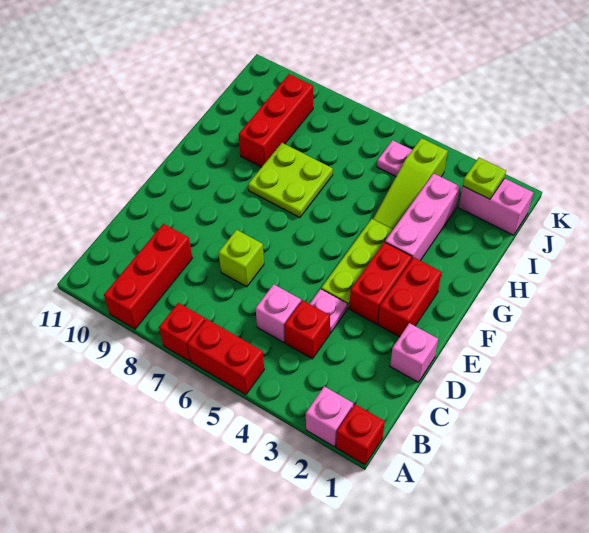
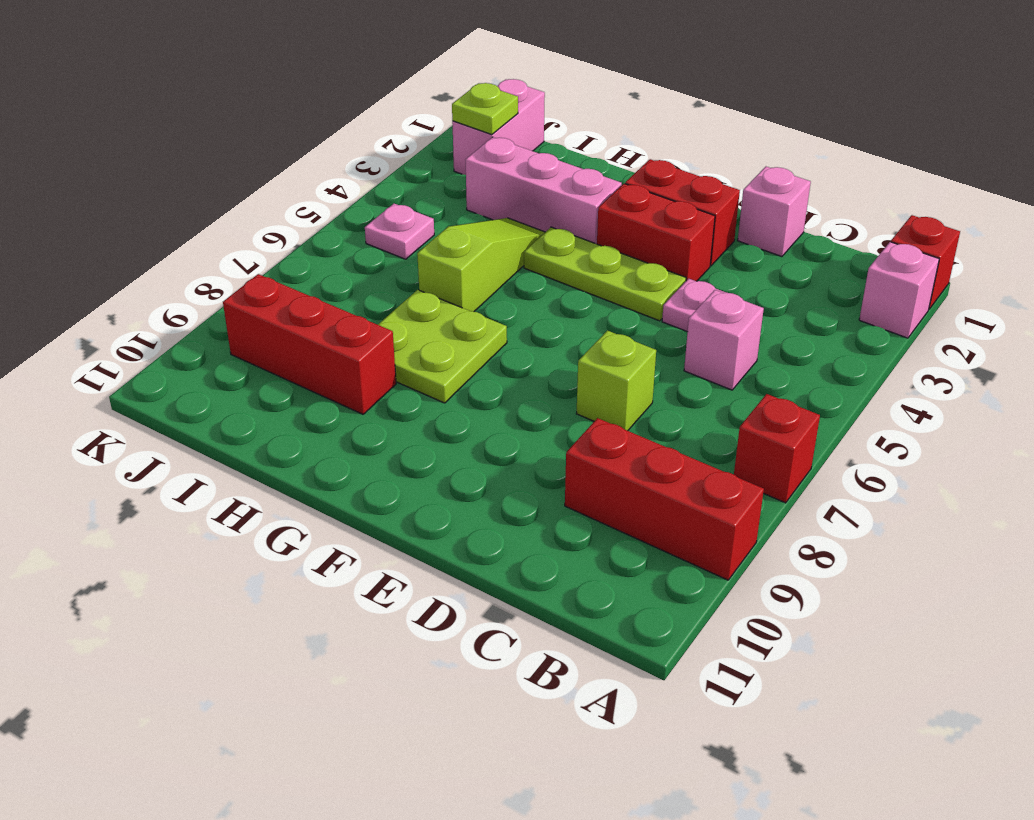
red brick A5:A6 level 1 -> none
red brick C4 level 1 -> none
lime slope H4:J4 level 1 top J -> lime slope H4:H6 level 1 top 6

